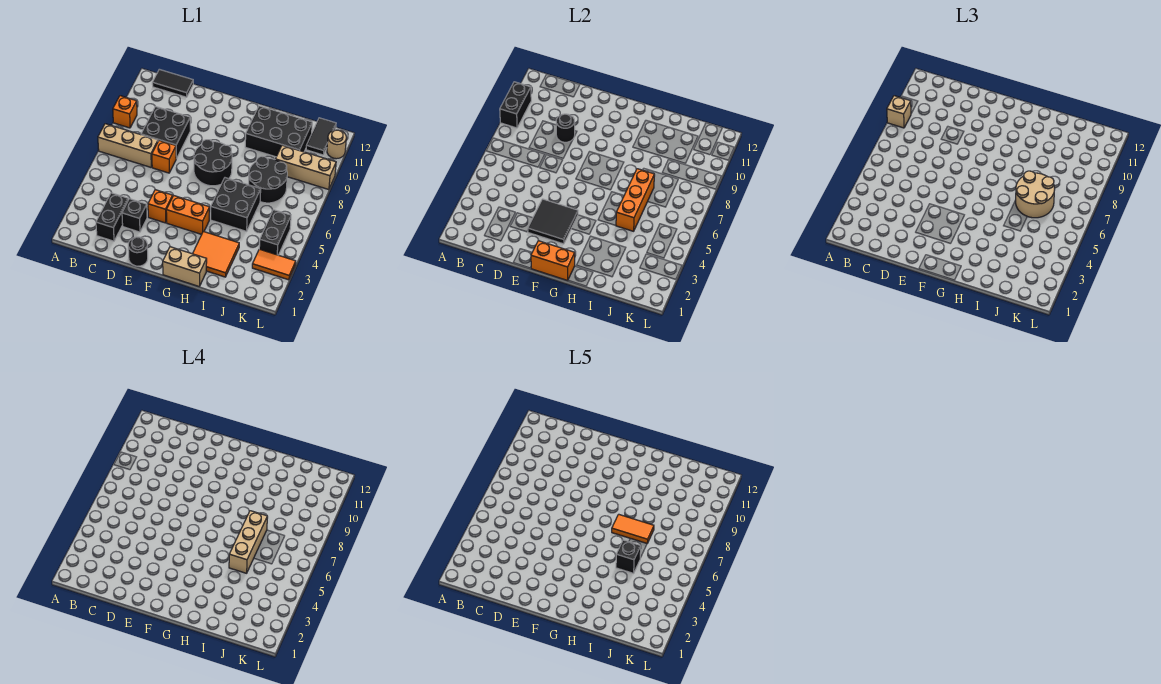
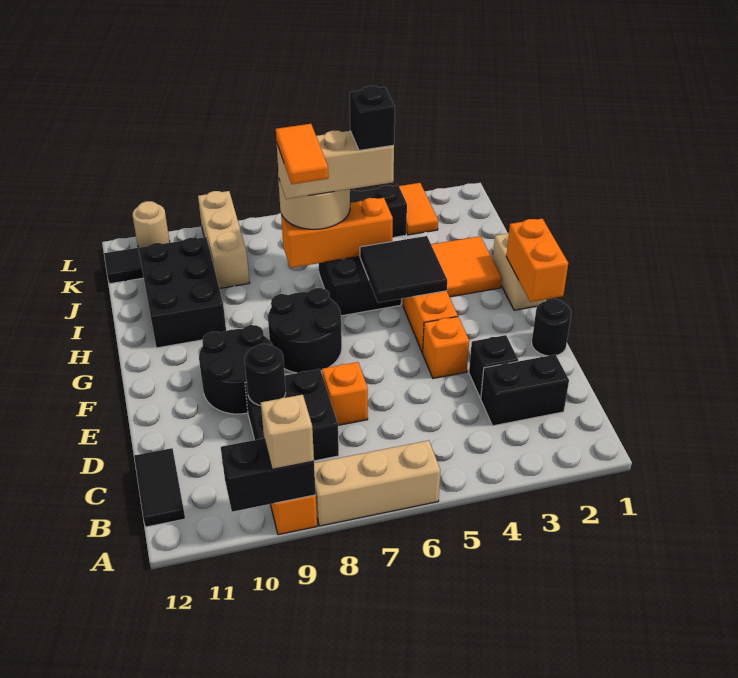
tan brick A7:C7 level 1 -> tan brick A6:A8 level 1
black tile E3:F4 level 2 -> black tile G4:H5 level 2
black round brick I7:J8 level 1 -> black round brick E9:F10 level 1

